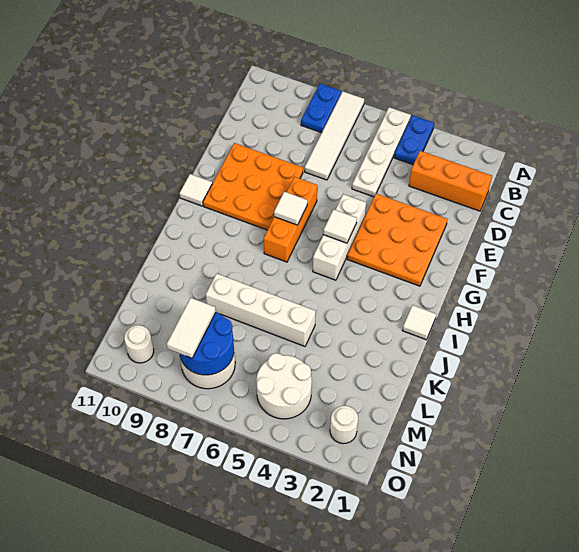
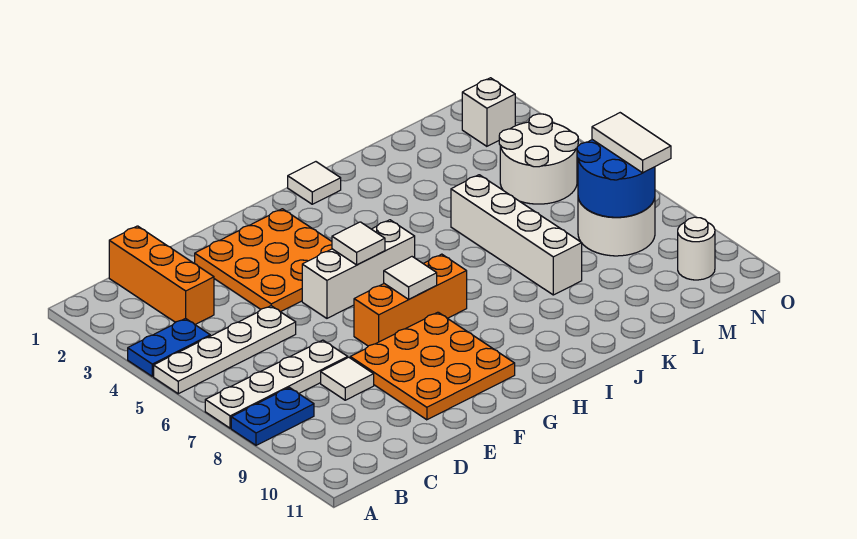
white tile A7:D7 level 1 -> white plate A7:D7 level 1
white tile G11 level 1 -> white tile D8 level 1
white tile M8:N8 level 3 -> white tile N7:N8 level 3
white round brick N2 level 1 -> white brick N2 level 1

